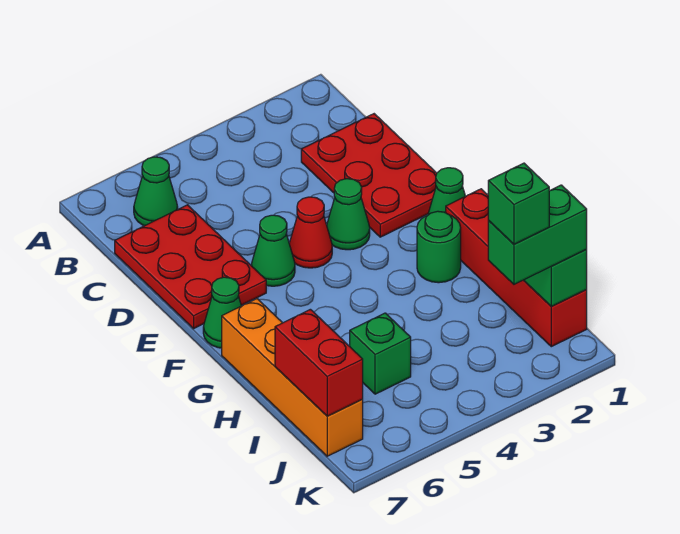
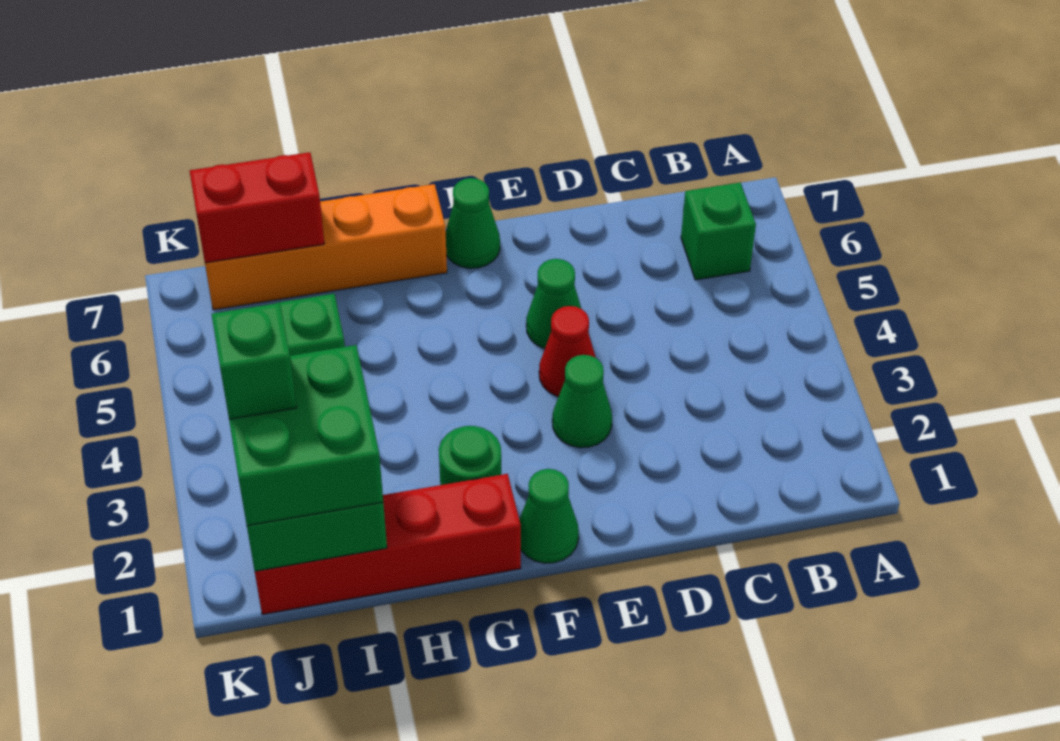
green cone B6 level 1 -> green brick B6 level 1
red plate C1:E2 level 1 -> none
red plate C6:E7 level 1 -> none
green brick J1:J2 level 3 -> green brick I1:J2 level 3

